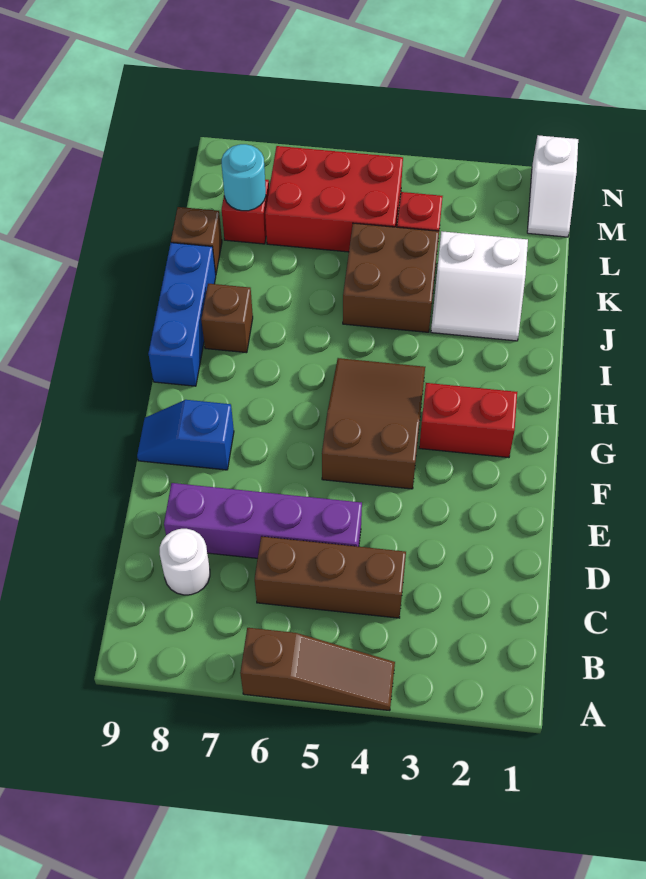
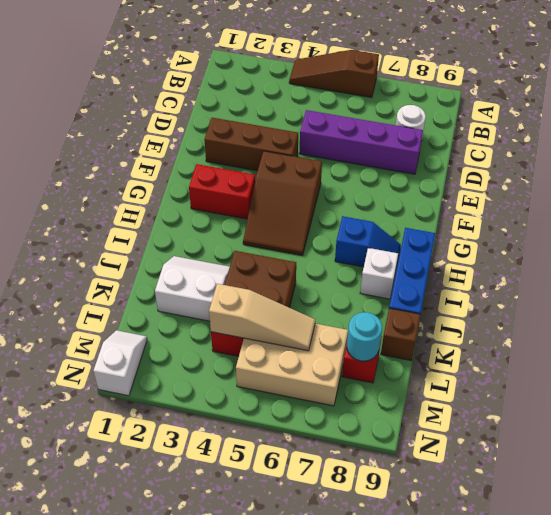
brown brick C4:C6 level 1 -> brown brick E2:E4 level 1
blue slope F8:F9 level 1 top 8 -> blue slope H7:H8 level 1 top 7
brown brick I8 level 1 -> white brick I8 level 1
none -> tan slope L4:L6 level 2 top 4
red brick L5:M7 level 1 -> tan brick L5:M7 level 1

